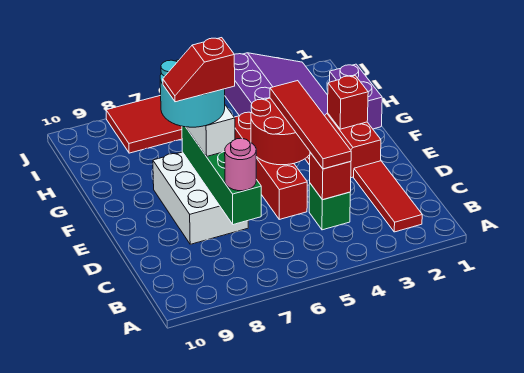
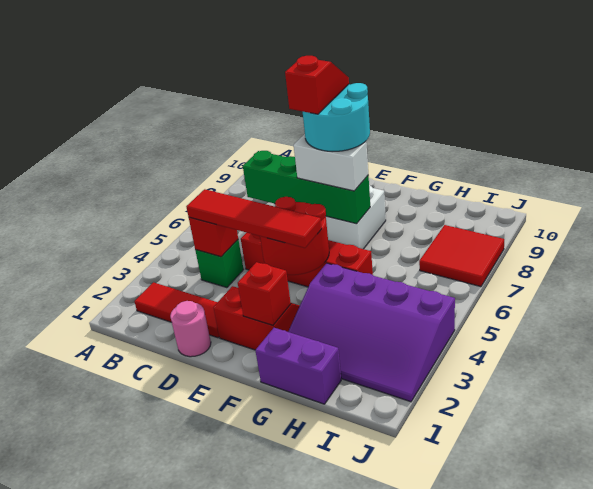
pink round brick C7 level 3 -> pink round brick D1 level 1

